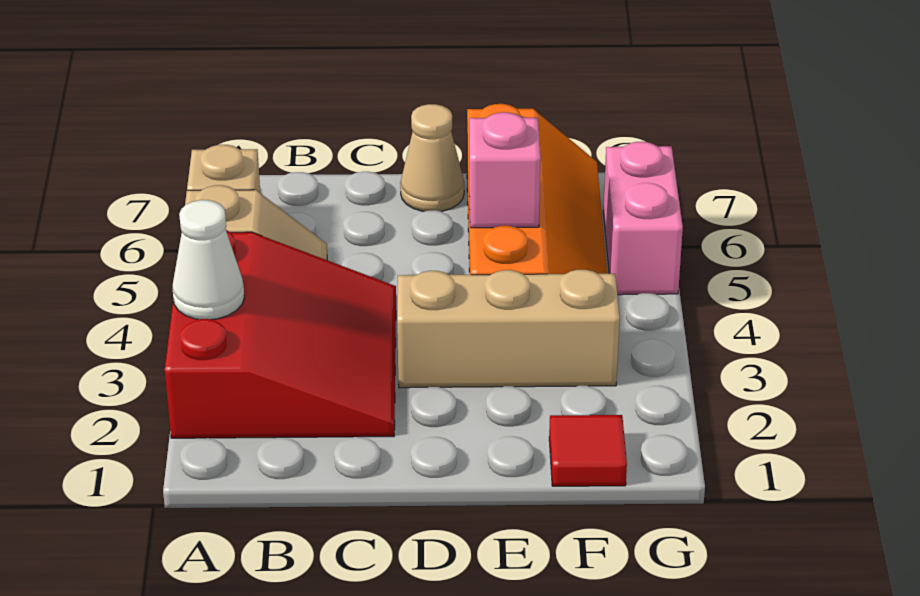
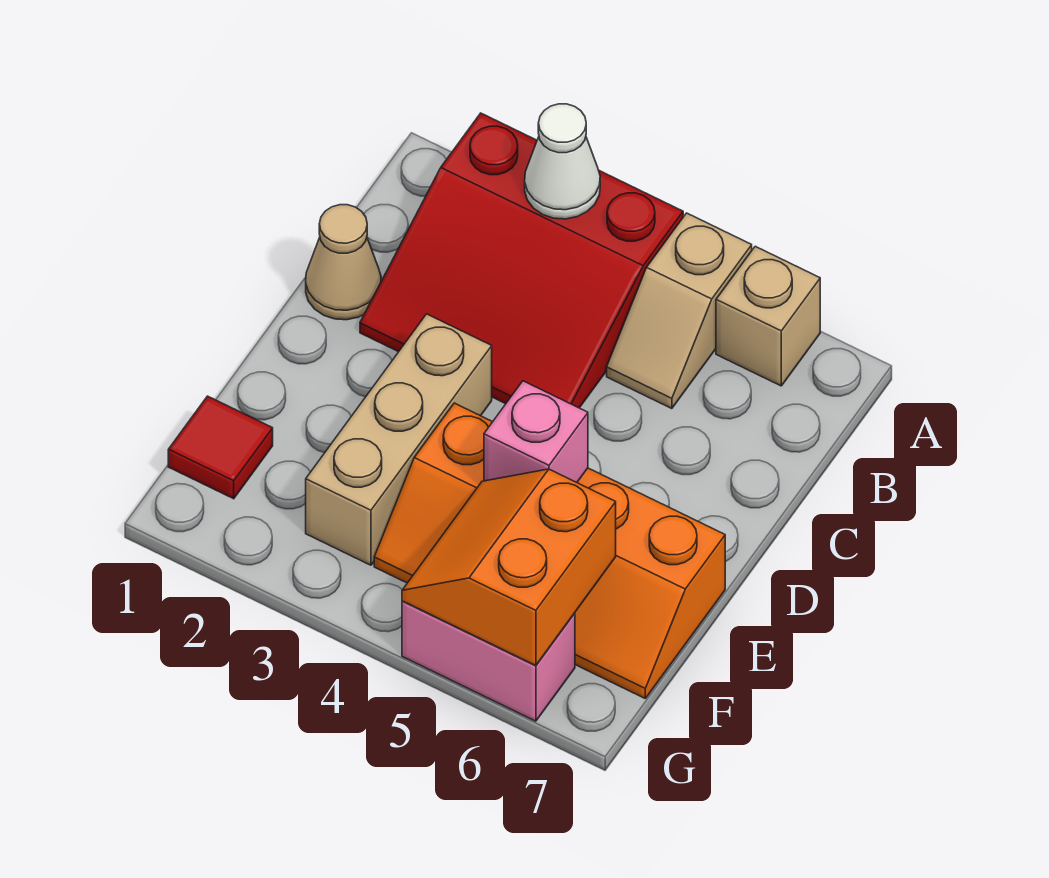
tan cone D7 level 1 -> tan cone C1 level 1
none -> orange slope F5:G6 level 2 top 6

